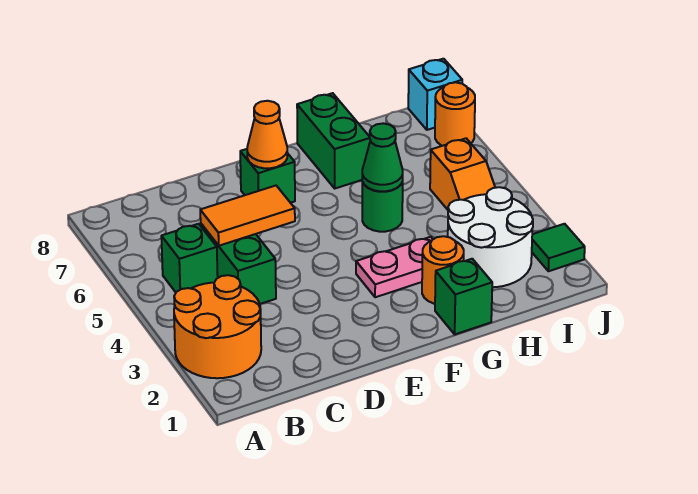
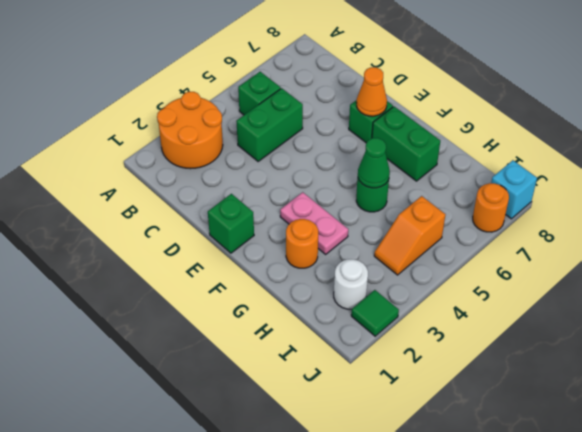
orange tile C5:D5 level 2 -> none
green brick G1 level 1 -> green brick E1 level 1
green brick G7:G8 level 1 -> green brick F7:G7 level 1
white round brick H2:I3 level 1 -> white round brick I2 level 1

